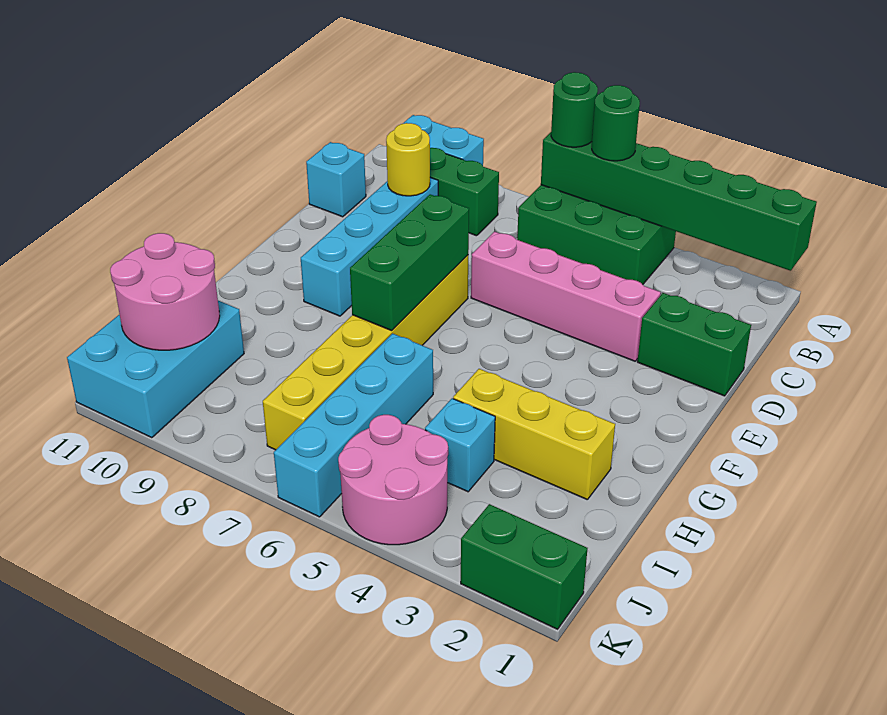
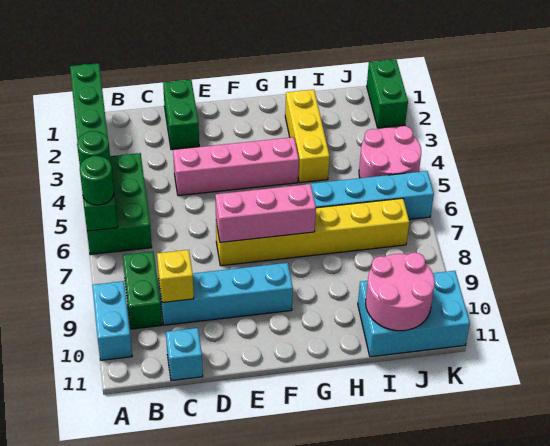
yellow round brick C9 level 2 -> yellow brick C9 level 2
pink brick D3:D6 level 1 -> pink brick D4:G4 level 1
green brick E7:G7 level 2 -> pink brick E7:G7 level 2
cyan brick I4 level 1 -> none

